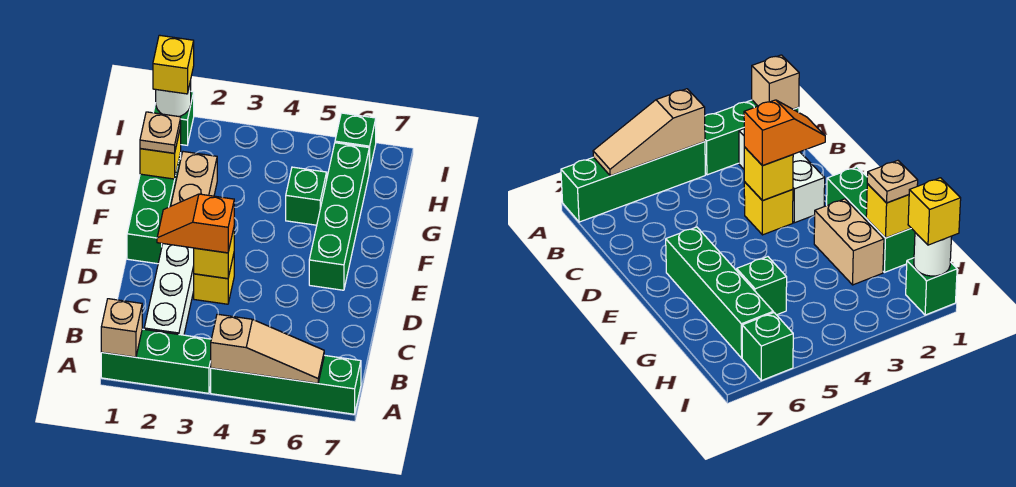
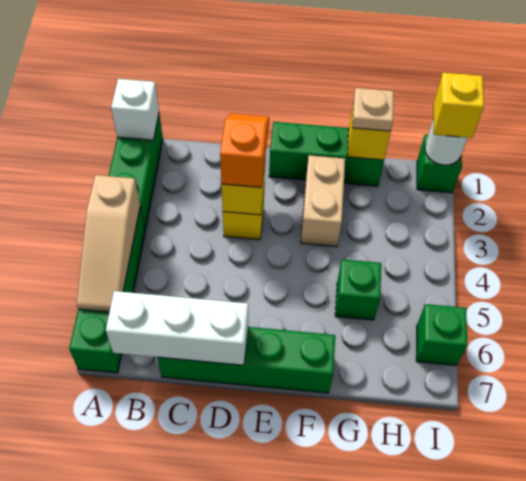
tan brick A1 level 2 -> white brick A1 level 2
white brick B2:D2 level 1 -> white brick B7:D7 level 2
green brick E6:H6 level 1 -> green brick C7:F7 level 1
tan brick F2:G2 level 1 -> tan brick F2:F3 level 1

